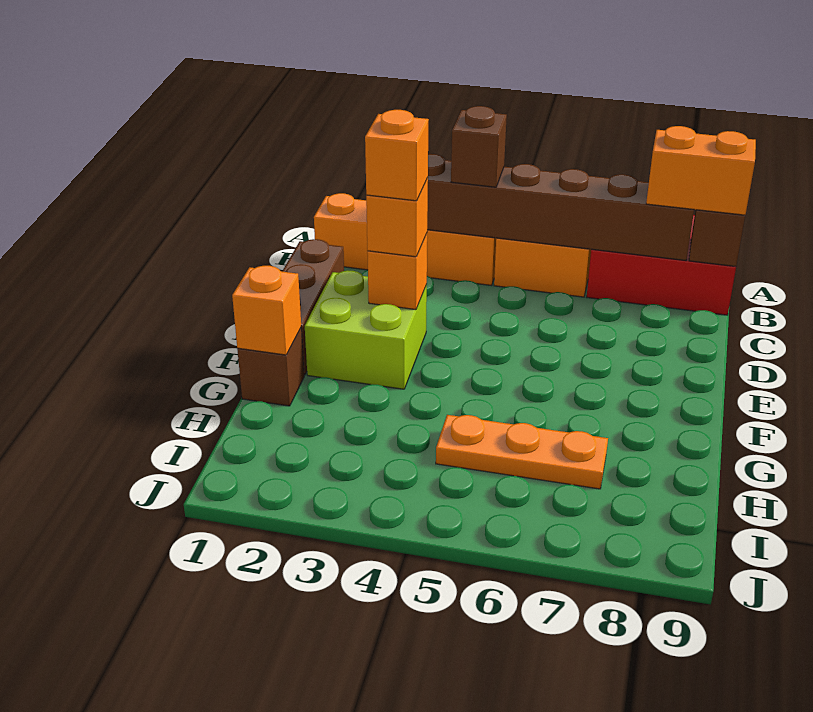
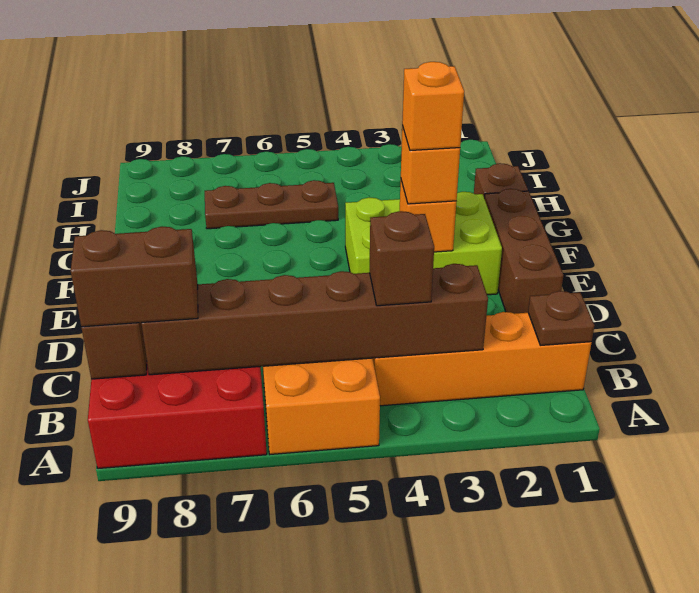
none -> brown plate B1 level 2
orange brick B8:B9 level 3 -> brown brick B8:B9 level 3
lime brick E2:F3 level 1 -> lime brick E2:F4 level 1
orange brick G1 level 2 -> none
orange plate H5:H7 level 1 -> brown plate H5:H7 level 1

